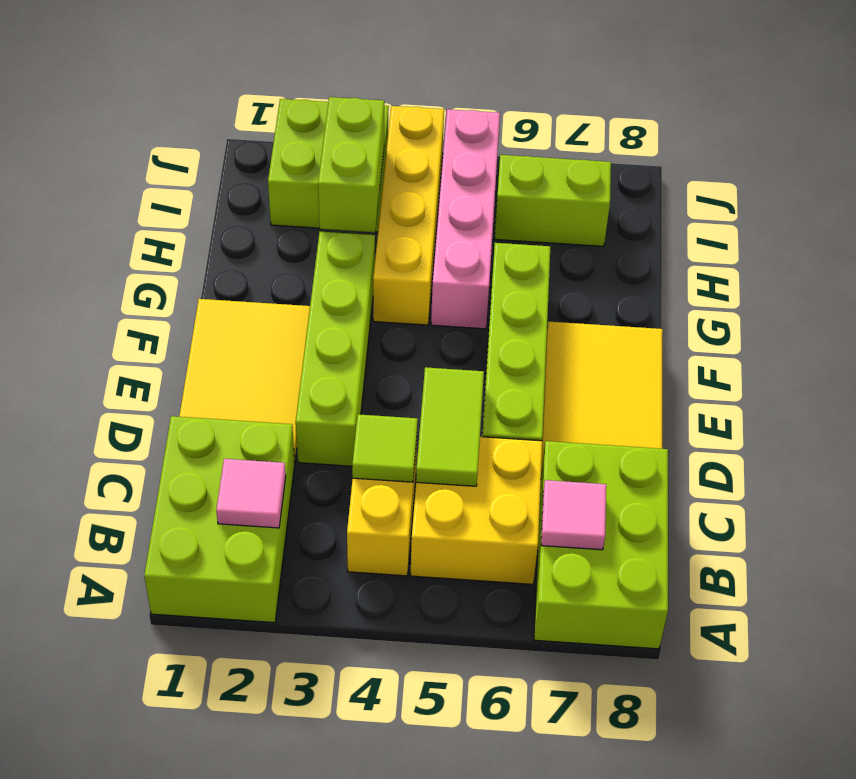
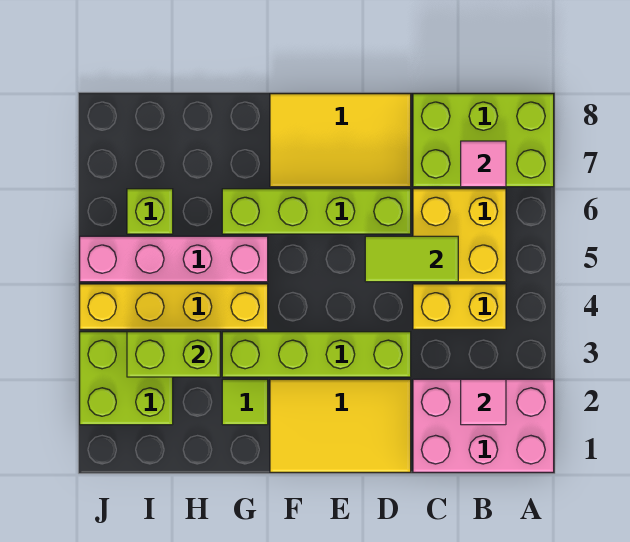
lime brick A1:C2 level 1 -> pink brick A1:C2 level 1
lime tile C4 level 2 -> lime tile G2 level 1
lime brick I6:I7 level 1 -> lime brick I6 level 1

